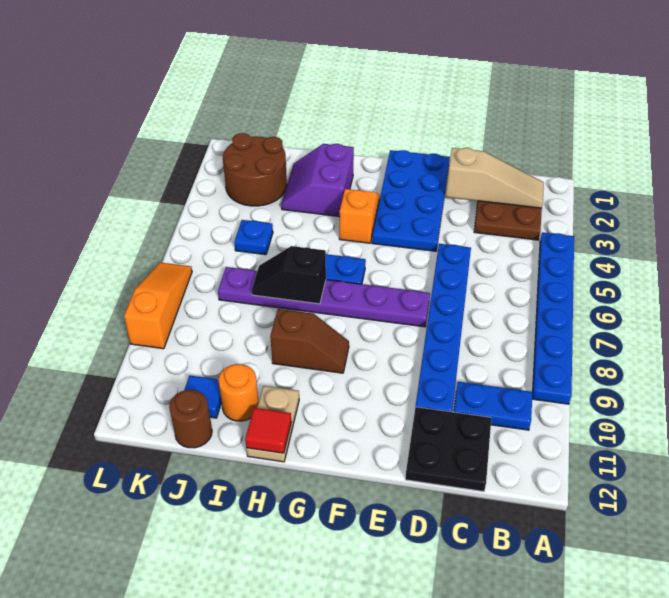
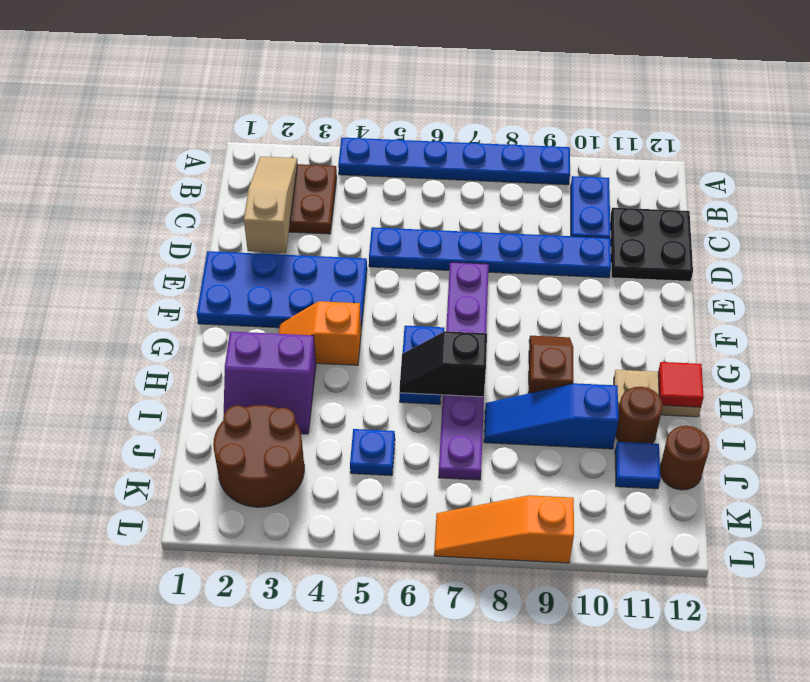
black slope H7:I7 level 2 top H -> black slope H6:H7 level 2 top 7
none -> blue slope I8:I10 level 1 top 10
orange round brick I11 level 1 -> brown round brick I11 level 1

